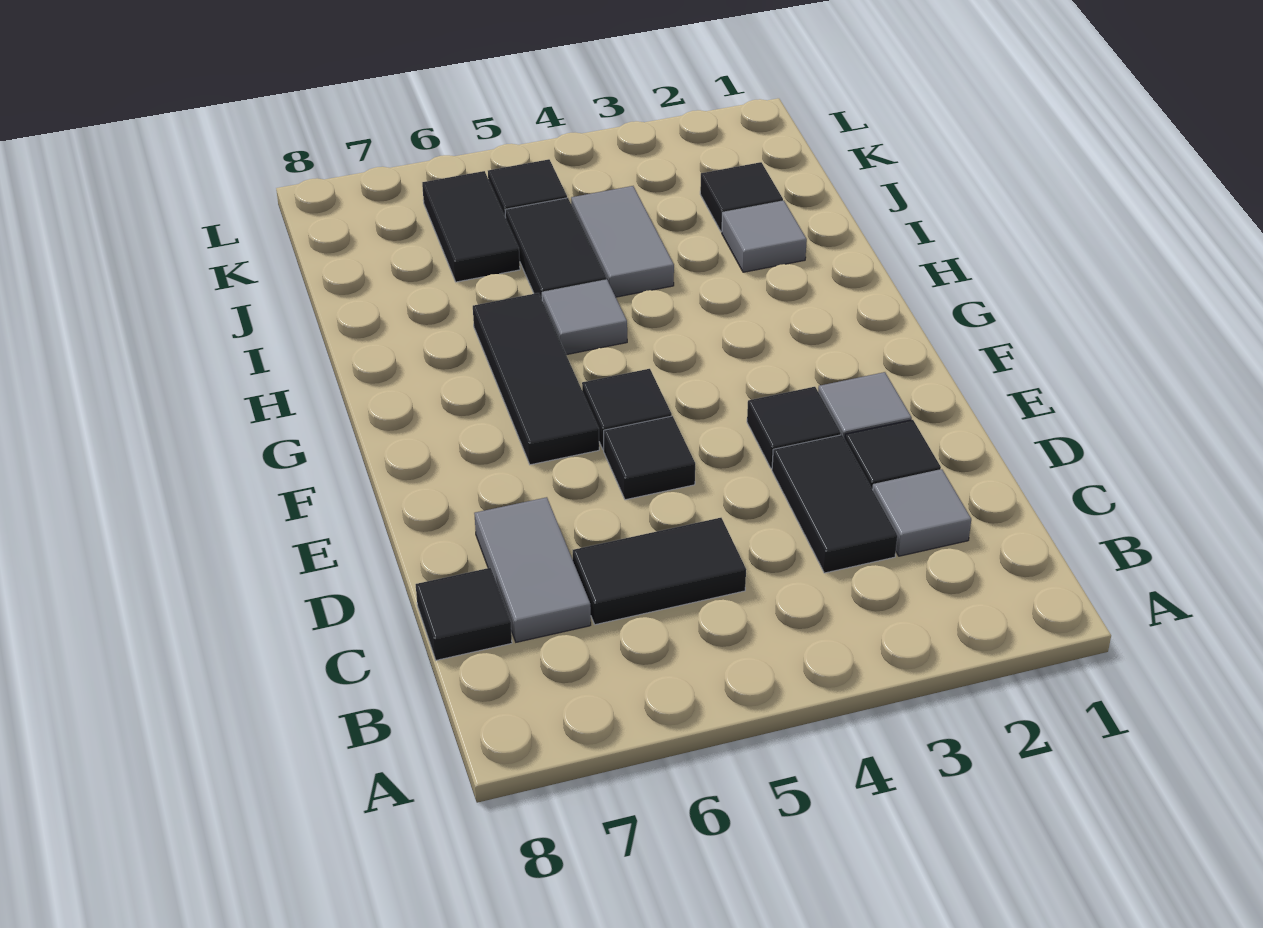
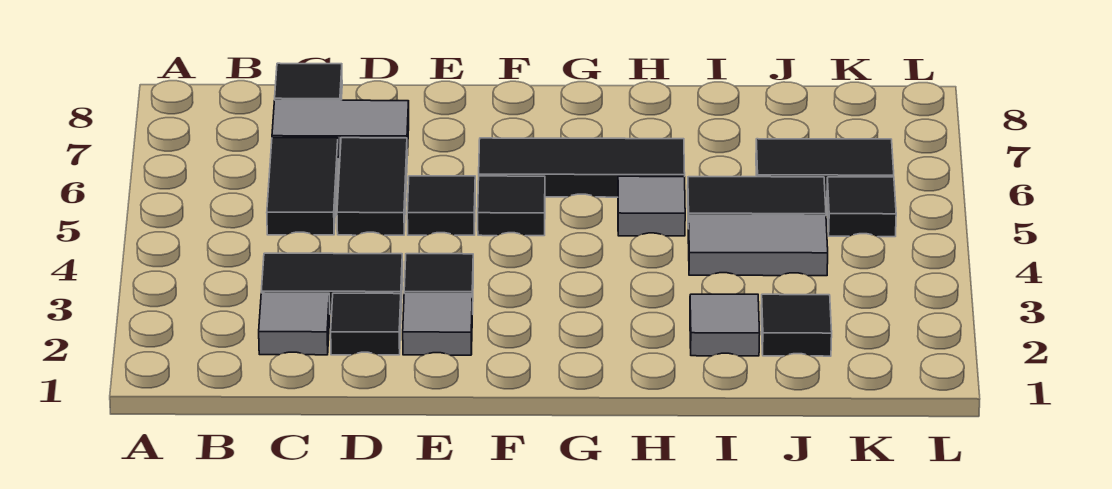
none -> black tile D5:D6 level 1

